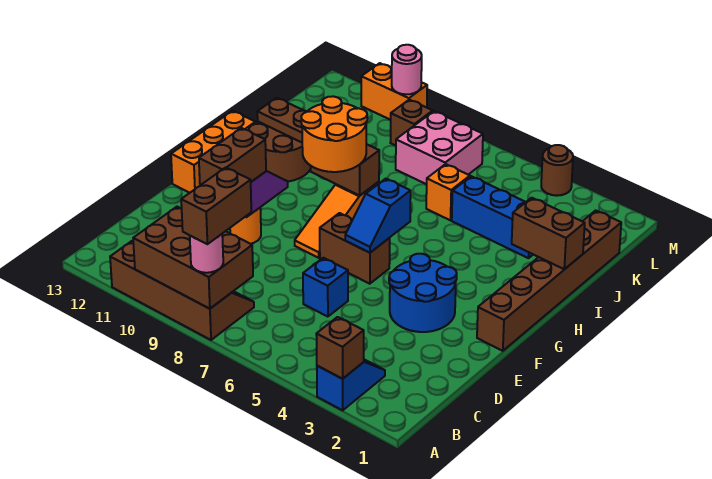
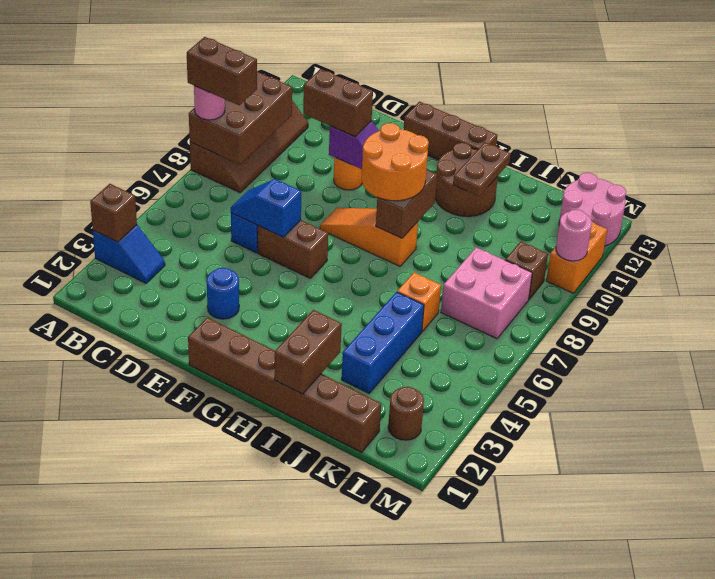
blue round brick E3:F4 level 1 -> blue round brick E3 level 1
brown brick F6:F7 level 1 -> brown brick E6:F6 level 1
blue slope F6:G6 level 2 top G -> blue slope D6:E6 level 2 top E
orange brick F13:H13 level 1 -> brown brick F13:H13 level 1
none -> pink round brick L12:M13 level 1
brown round brick M4 level 1 -> brown round brick L2 level 1

